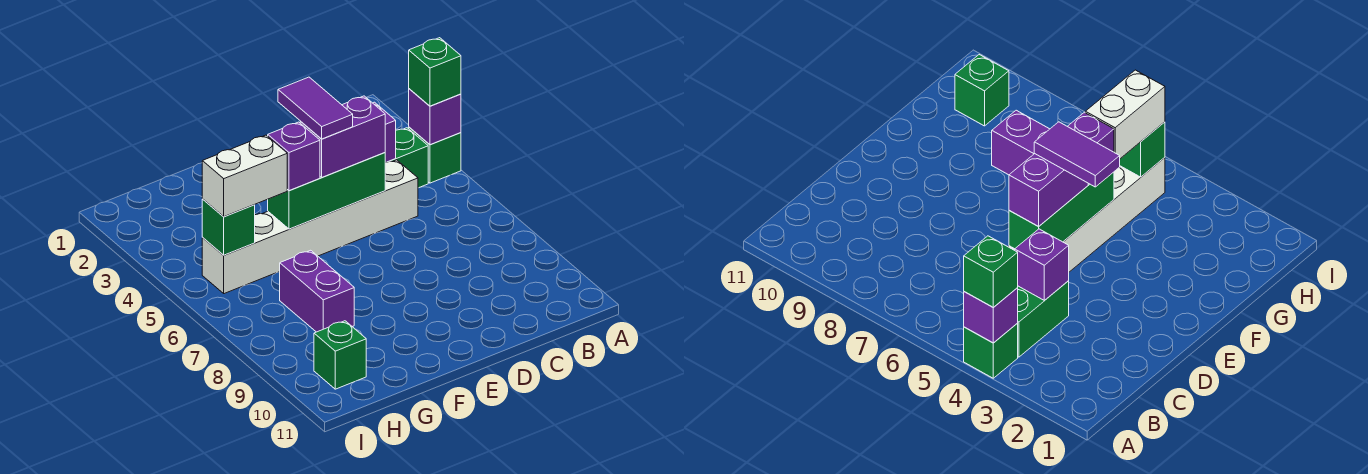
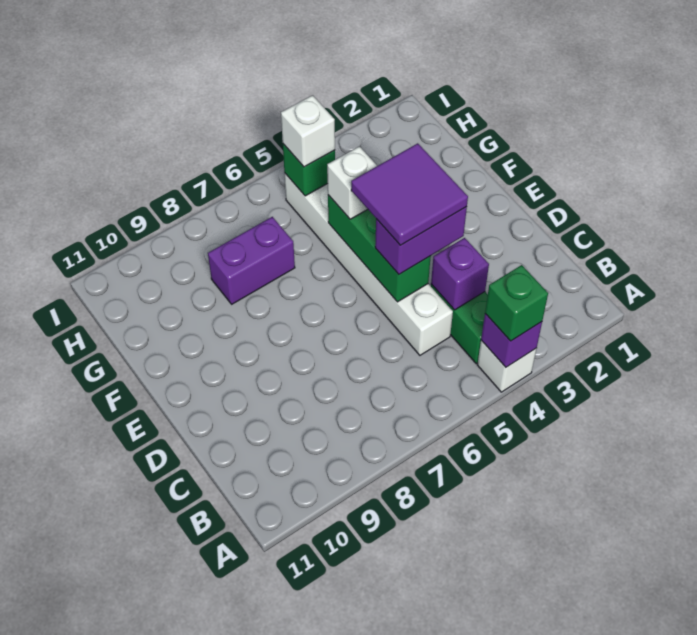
green brick A4 level 1 -> white brick A4 level 1
purple brick D5:E5 level 3 -> purple brick D4:D5 level 3
purple tile E4:E5 level 4 -> purple tile D4:E5 level 4
purple brick F5 level 3 -> white brick F5 level 3
white brick G5:H5 level 3 -> white brick H5 level 3
green brick H10 level 1 -> none

